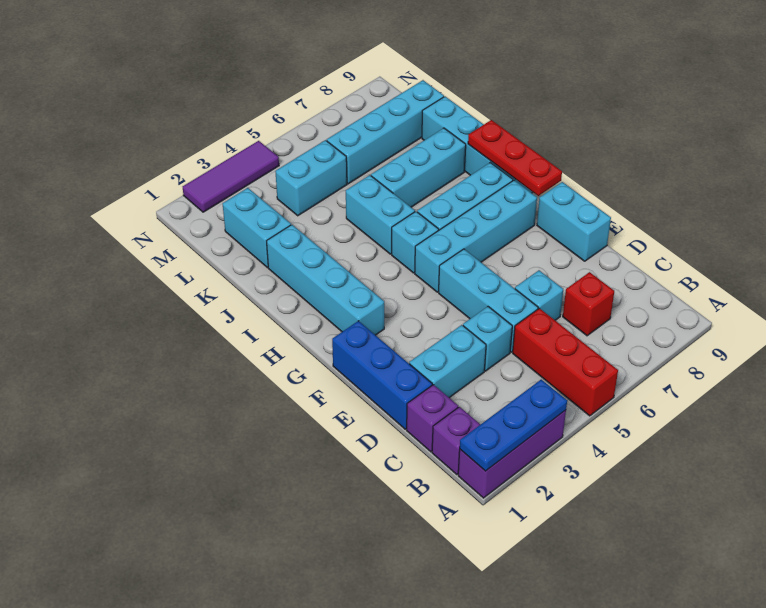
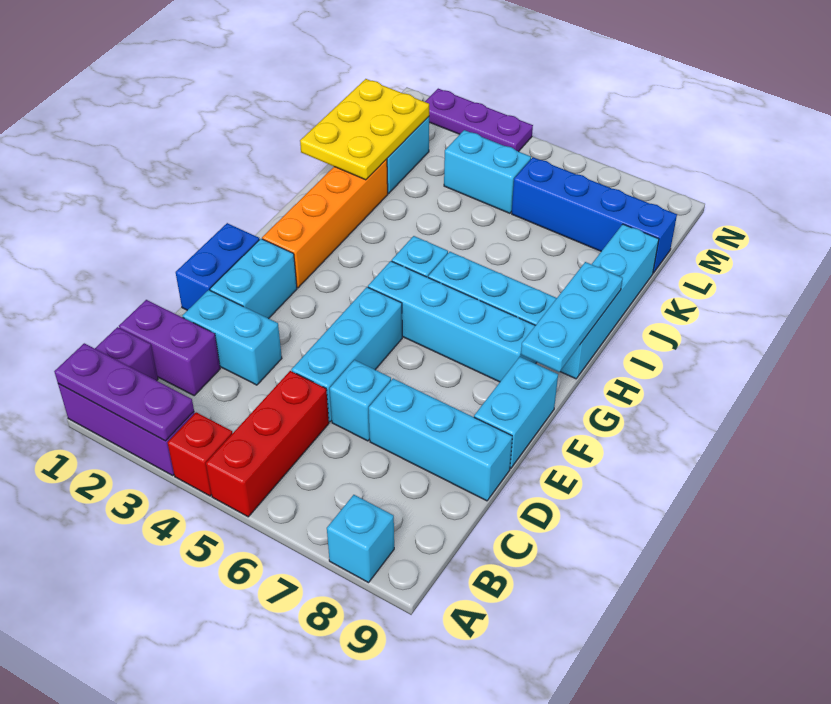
blue plate A1:A3 level 2 -> purple plate A1:A3 level 2
purple brick C1 level 1 -> purple brick C1:C2 level 1
red brick C7 level 1 -> red brick A4 level 1
blue brick D1:F1 level 1 -> blue brick E1:F1 level 1
cyan brick D4 level 1 -> cyan brick A8 level 1
cyan brick G2:J2 level 1 -> orange brick G2:J2 level 1
red plate G9:I9 level 2 -> cyan plate G9:I9 level 2
cyan brick I5:J5 level 1 -> cyan brick E2:F2 level 1
none -> yellow plate J1:L2 level 2
cyan brick J6:J8 level 1 -> cyan brick D7:D9 level 1
cyan brick L6:L9 level 1 -> blue brick L6:L9 level 1
purple tile N2:N4 level 1 -> purple plate N2:N4 level 1

